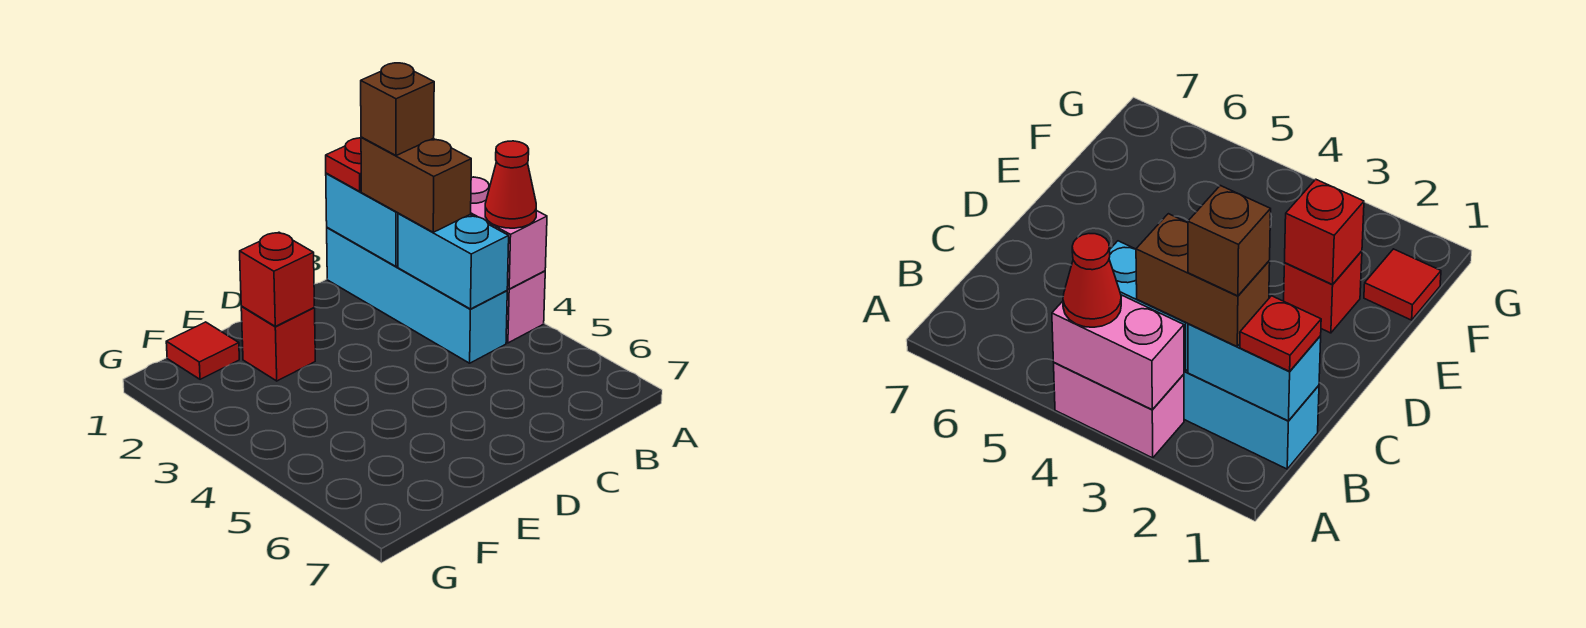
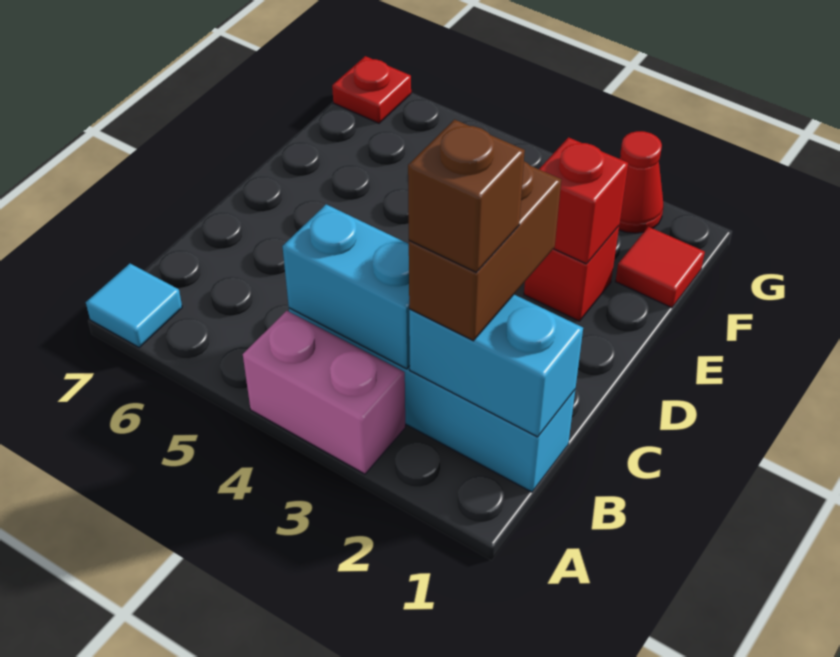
pink brick A3:A4 level 2 -> none
red cone A4 level 3 -> red cone G2 level 1
none -> cyan tile A7 level 1
red plate B1 level 3 -> red plate G7 level 1
brown brick B2:B3 level 3 -> brown brick B2:C2 level 3

